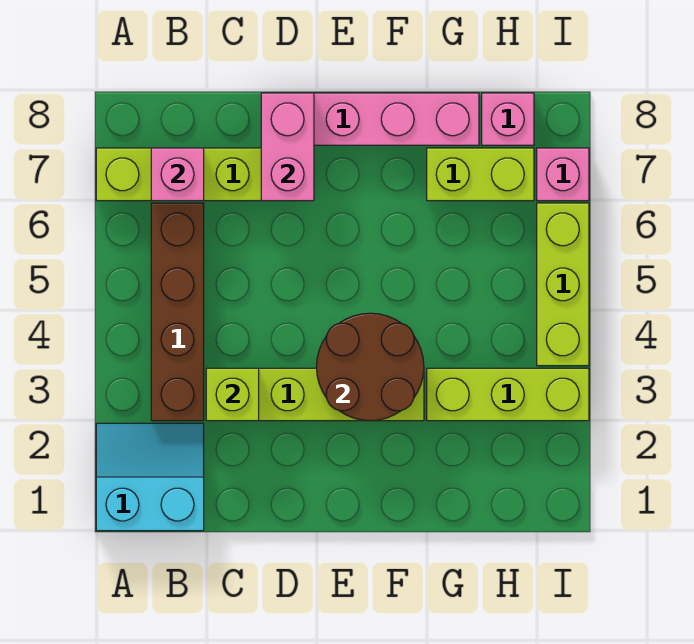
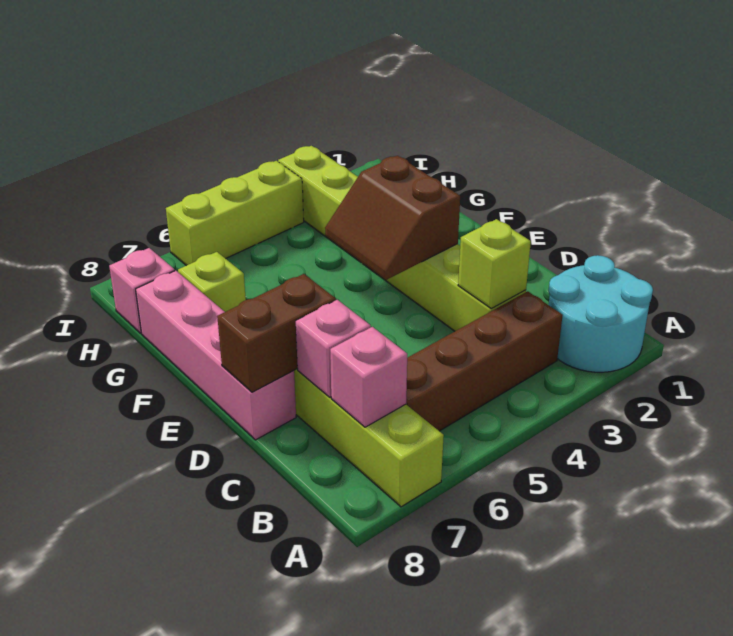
cyan slope A1:B2 level 1 top 1 -> cyan round brick A1:B2 level 1
pink brick D7:D8 level 2 -> brown brick D7:D8 level 2
brown round brick E3:F4 level 2 -> brown slope E3:F4 level 2 top 3
lime brick G7:H7 level 1 -> lime brick G7 level 1
pink brick I7 level 1 -> pink brick C7 level 2

